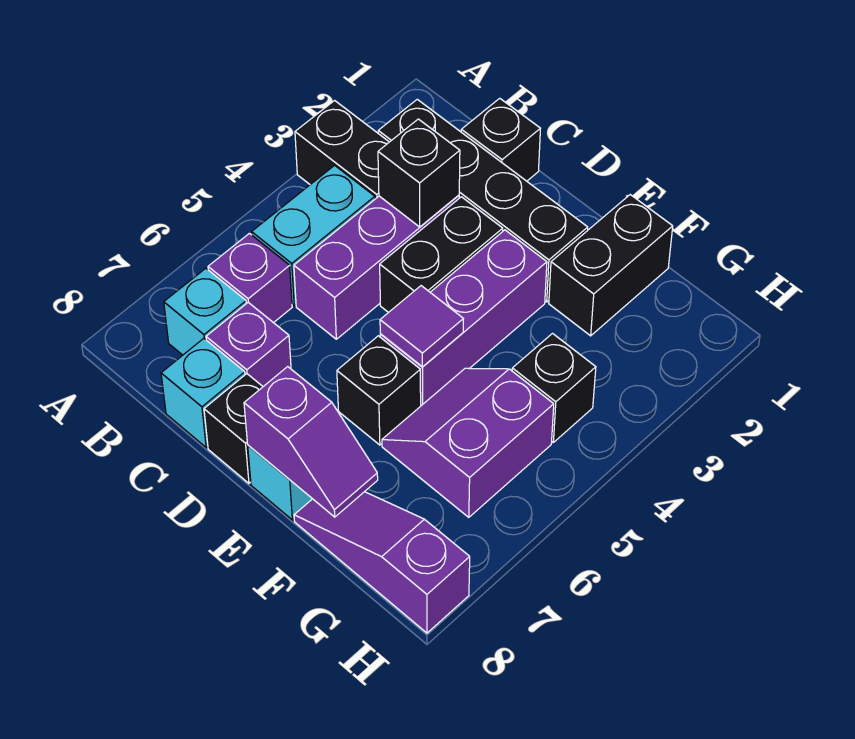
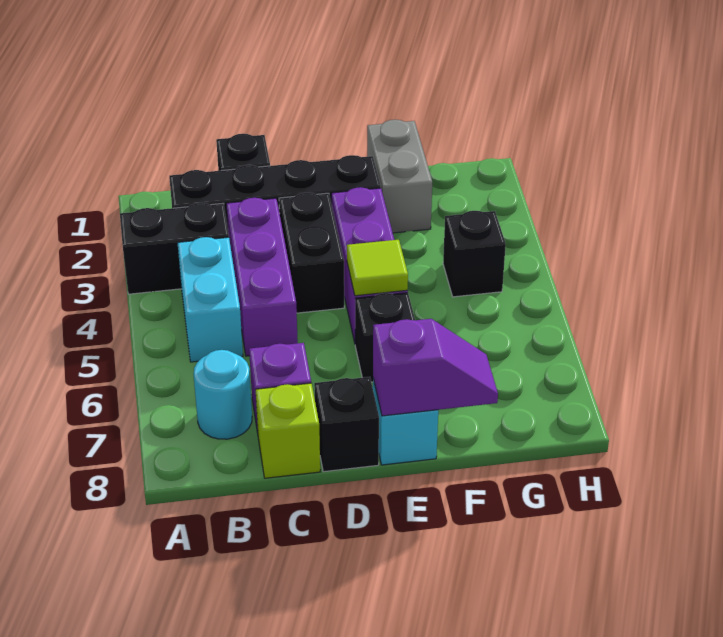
purple brick B6 level 1 -> none
cyan brick B7 level 1 -> cyan round brick B7 level 1
black brick C3 level 2 -> none
cyan brick C8 level 1 -> lime brick C8 level 1
purple tile E5 level 2 -> lime tile E5 level 2
black brick F1:F2 level 1 -> grey brick F1:F2 level 1
purple slope F5:G6 level 1 top G -> none
purple slope F8:H8 level 1 top H -> none

